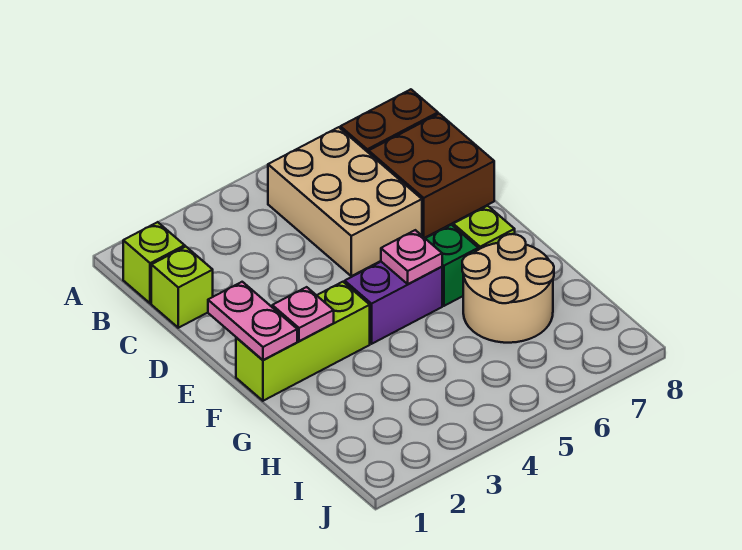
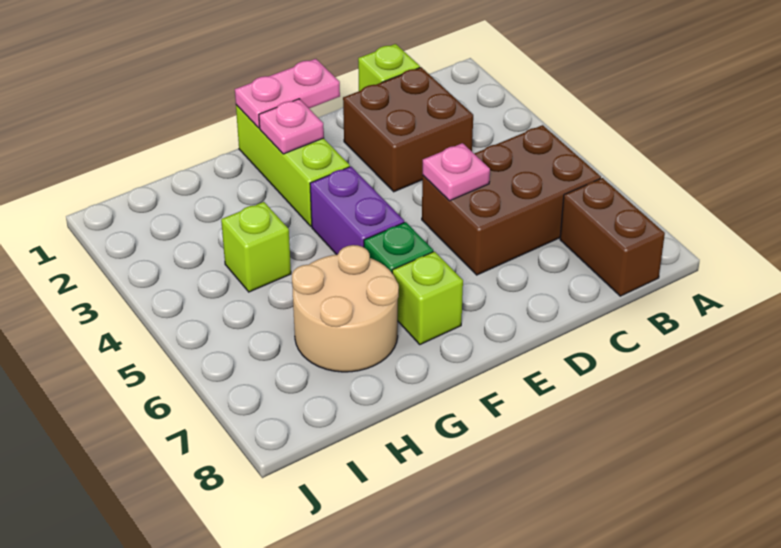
lime brick B1 level 1 -> lime brick H4 level 1
tan brick B5:D6 level 1 -> brown brick B5:D6 level 1
brown brick C7:D8 level 1 -> brown brick C2:D3 level 1
pink plate F5 level 2 -> pink plate D5 level 2

